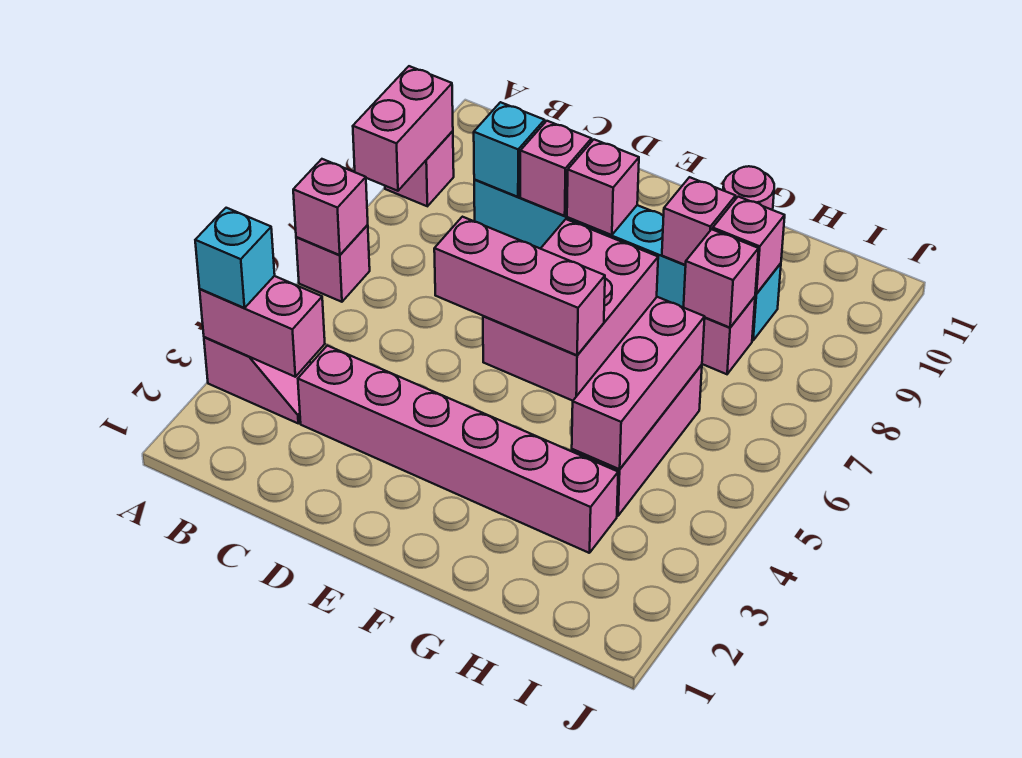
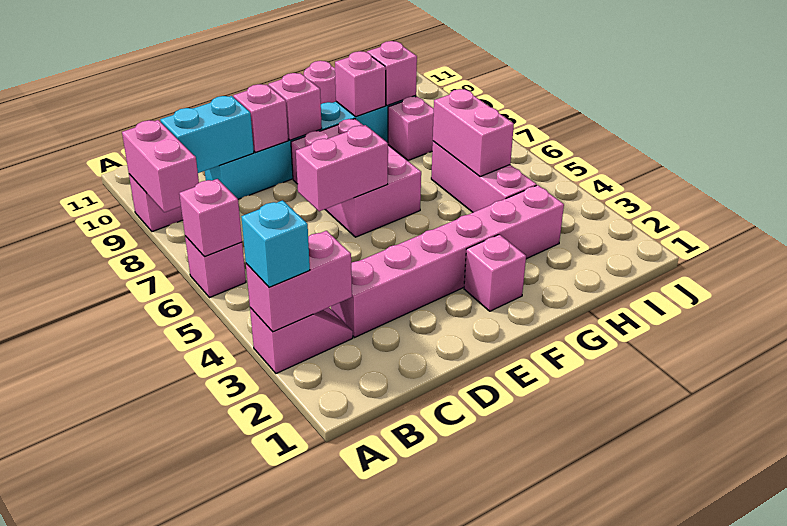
cyan brick C9 level 2 -> cyan brick B9:C9 level 2
pink brick D6:F6 level 2 -> pink brick D6:E6 level 2
pink brick H4:H6 level 2 -> pink brick H5:H6 level 2
pink brick H8 level 2 -> pink brick F2 level 1

